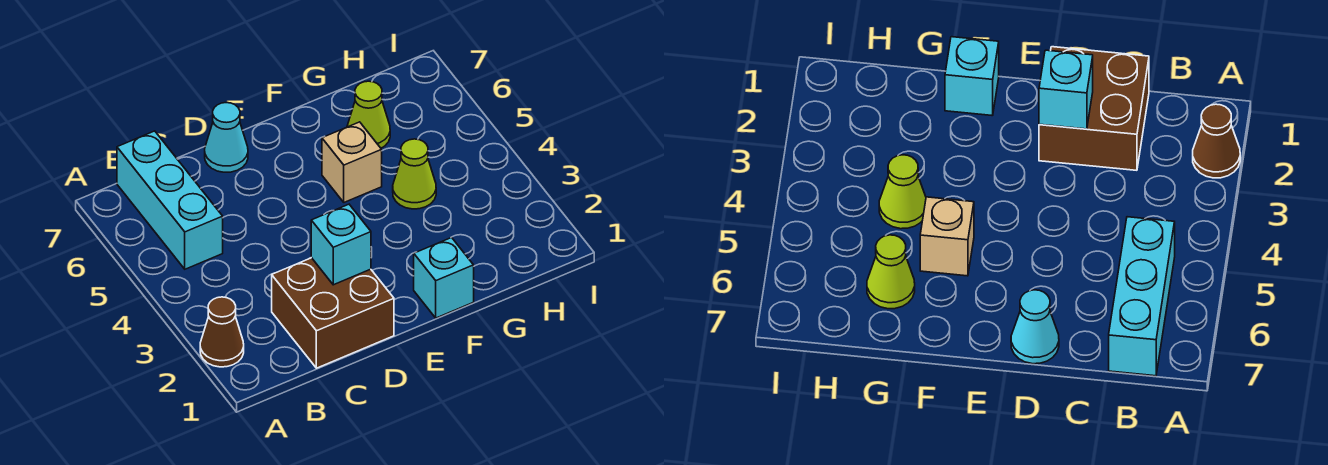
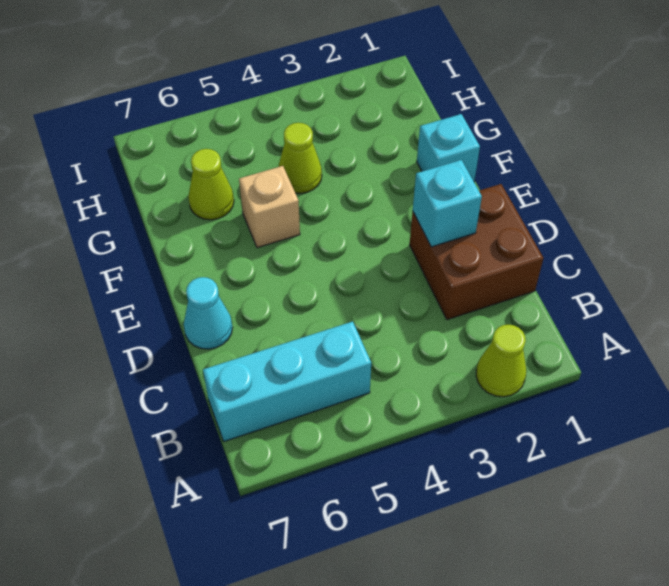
brown cone A2 level 1 -> lime cone A2 level 1

